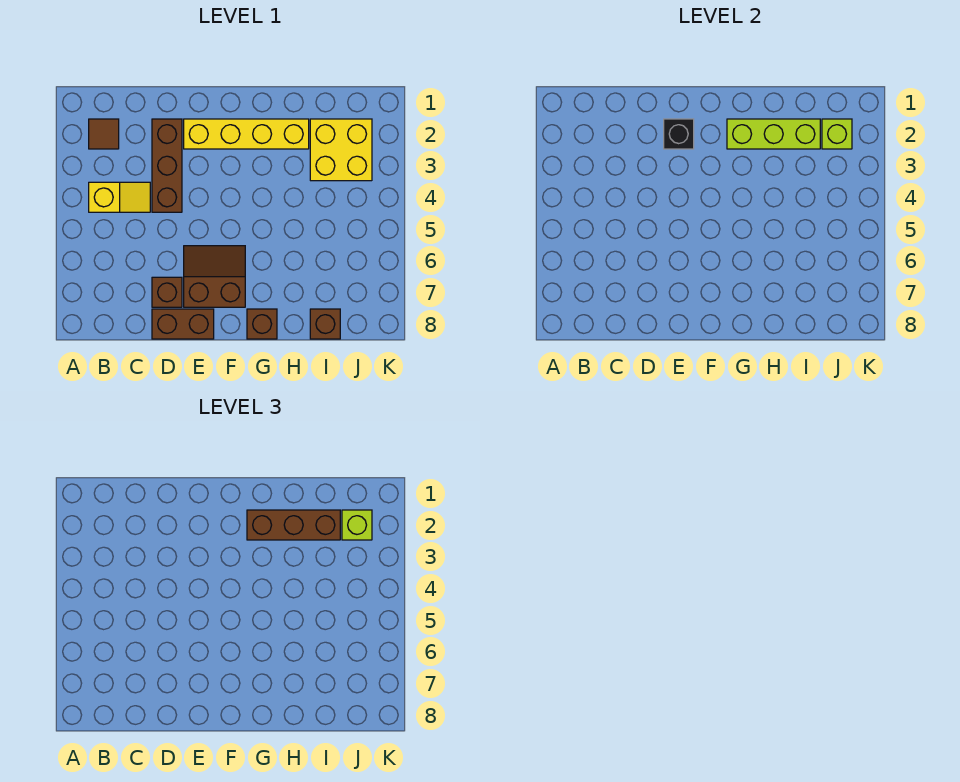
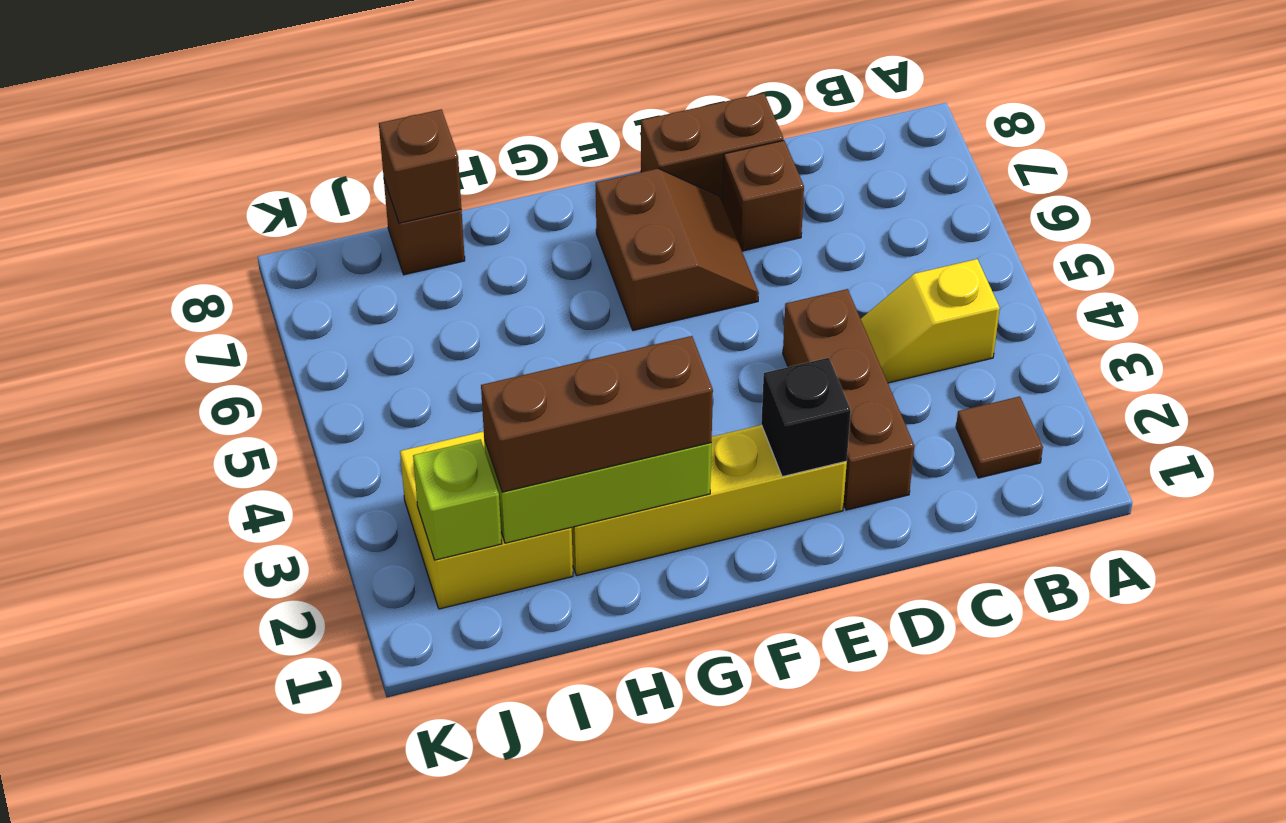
brown slope E6:F7 level 1 top 7 -> brown slope E6:F7 level 1 top F
brown brick G8 level 1 -> brown brick I8 level 2
lime brick J2 level 3 -> none

